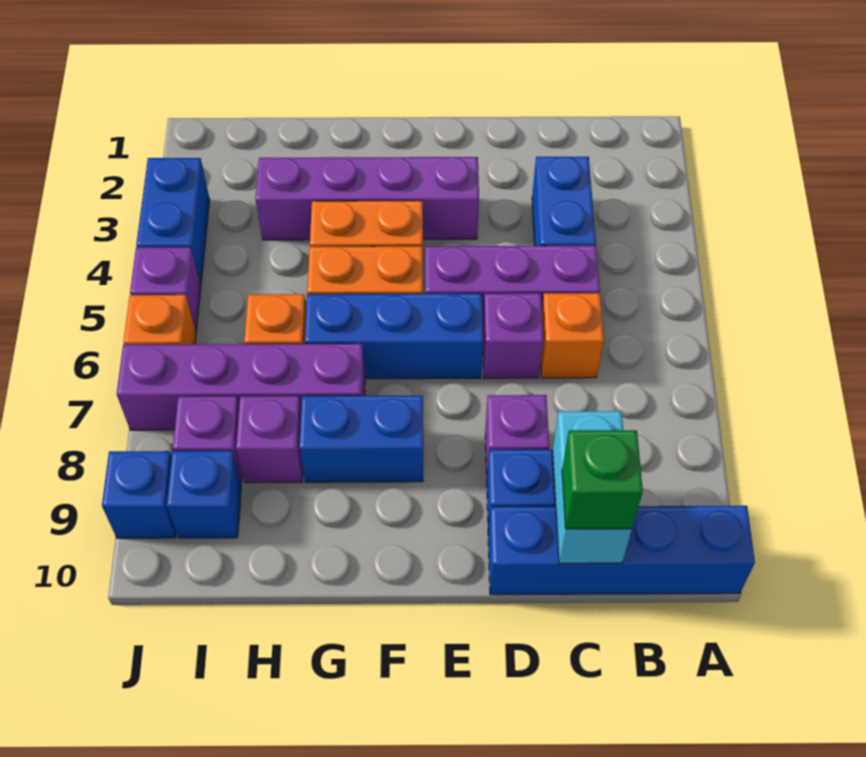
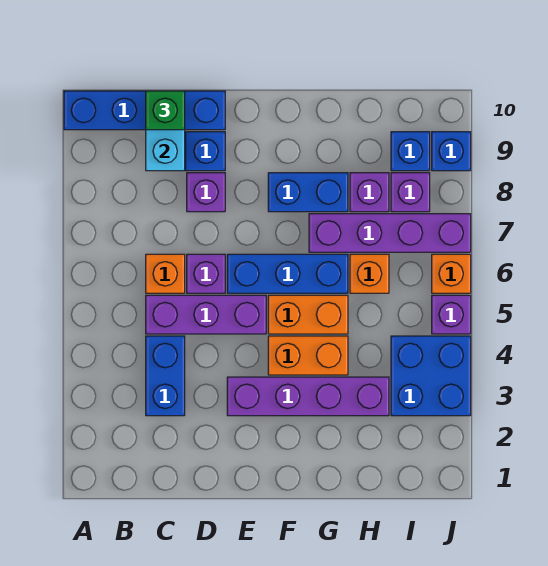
blue brick J3:J4 level 1 -> blue brick I3:J4 level 1

